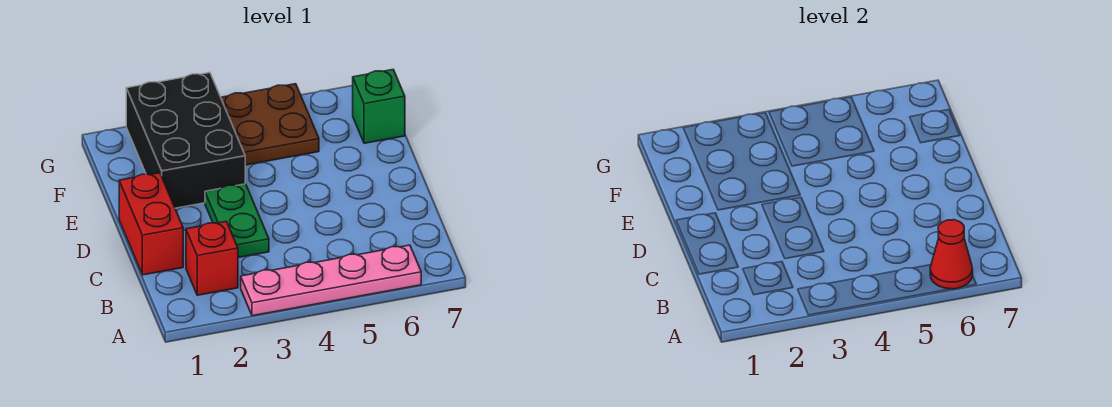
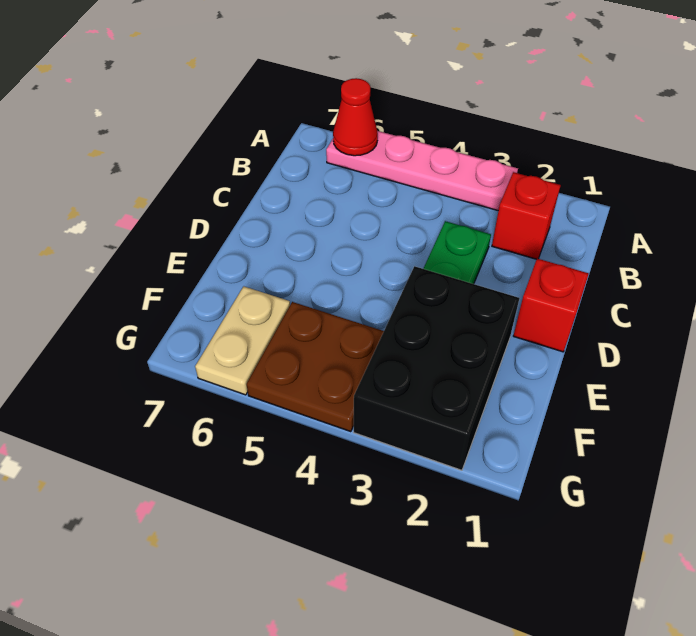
red brick C1:D1 level 1 -> red brick D1 level 1
none -> tan plate F6:G6 level 1
green brick F7 level 1 -> none

